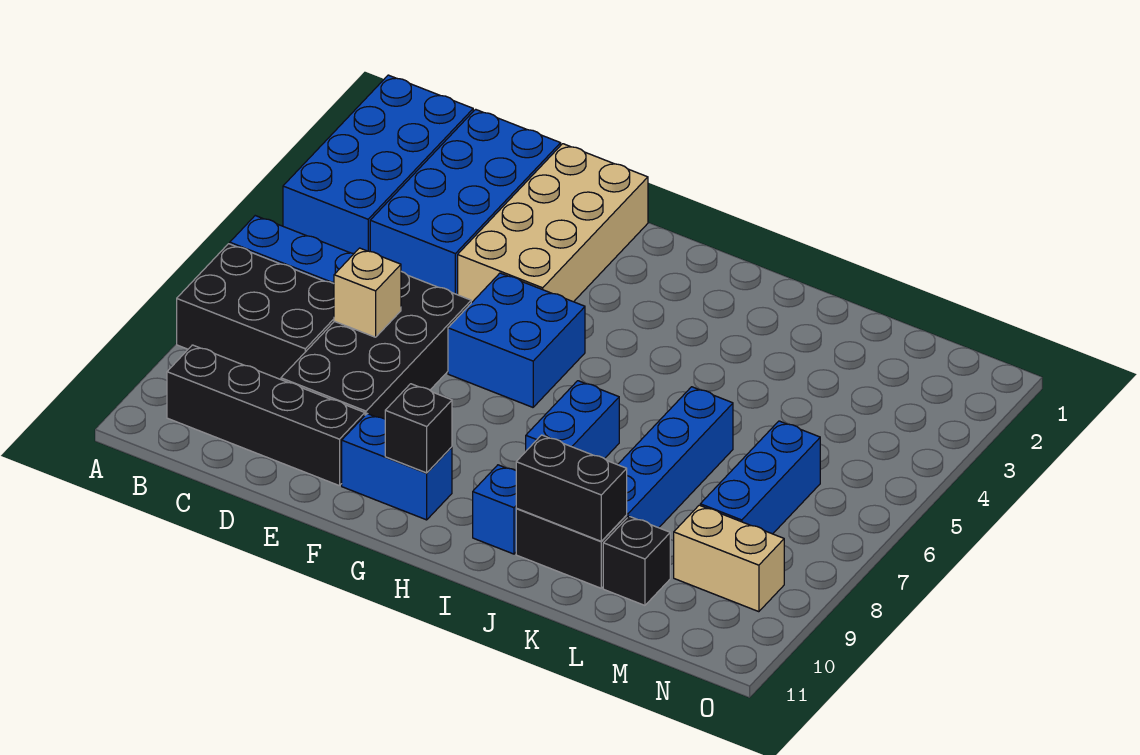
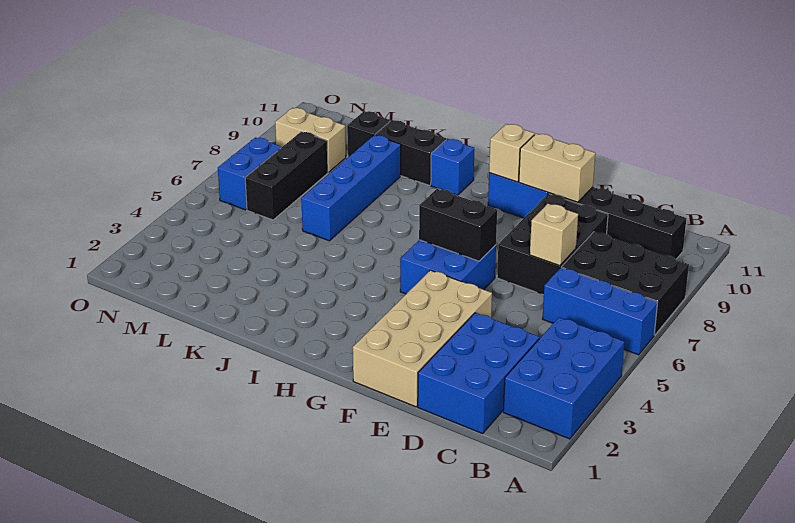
blue brick A1:B4 level 1 -> blue brick A2:B4 level 1
blue brick C1:D4 level 1 -> blue brick C1:D3 level 1
black brick D6:E9 level 1 -> black brick D7:E9 level 1
none -> tan brick E10:F10 level 2
black brick G10 level 2 -> tan brick G10 level 2
blue brick I7:I8 level 1 -> blue brick N6:N7 level 1
black brick J10:K10 level 2 -> black brick F6:G6 level 2
blue brick M6:M8 level 1 -> black brick M6:M8 level 1

